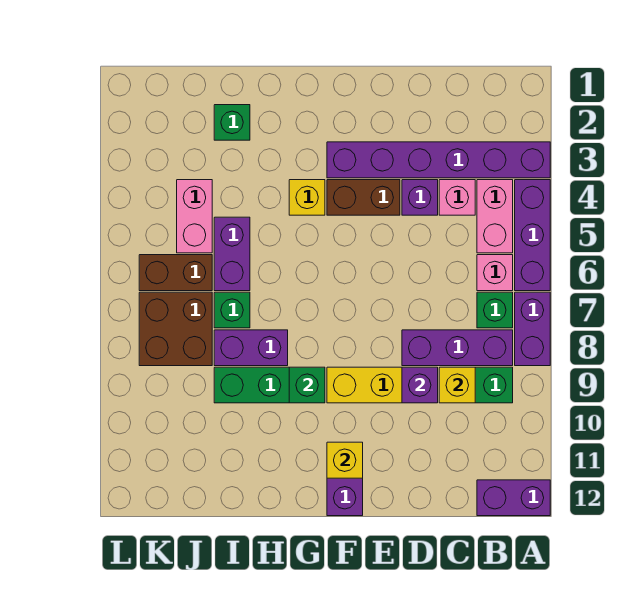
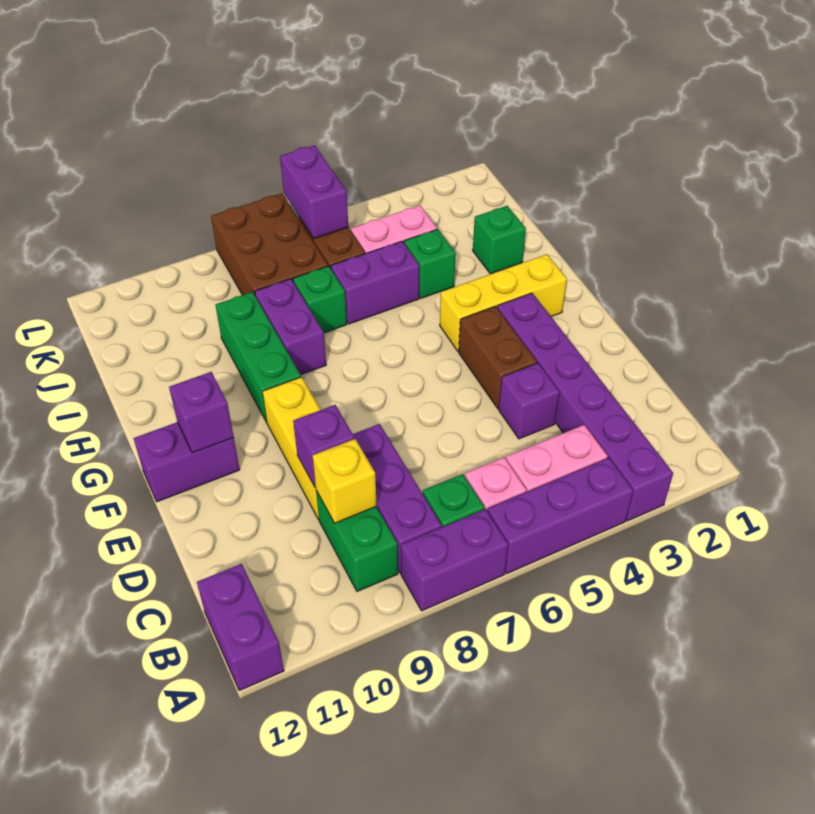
pink brick C4 level 1 -> none
yellow brick F11 level 2 -> purple brick F11 level 2
yellow brick G4 level 1 -> yellow brick G2:G4 level 1
green brick G9 level 2 -> green brick I4 level 1
brown brick J7:K8 level 1 -> brown brick J7:L8 level 1
none -> purple brick K6:L6 level 2

